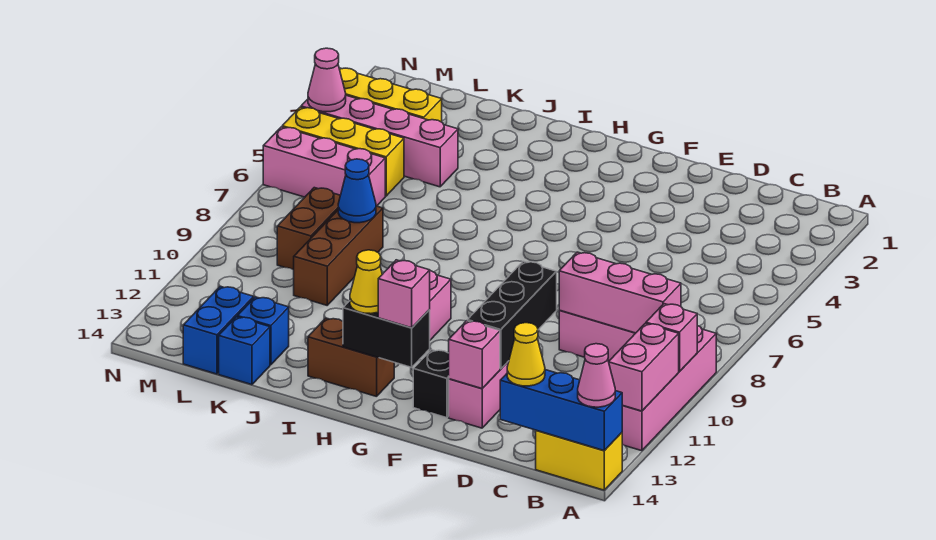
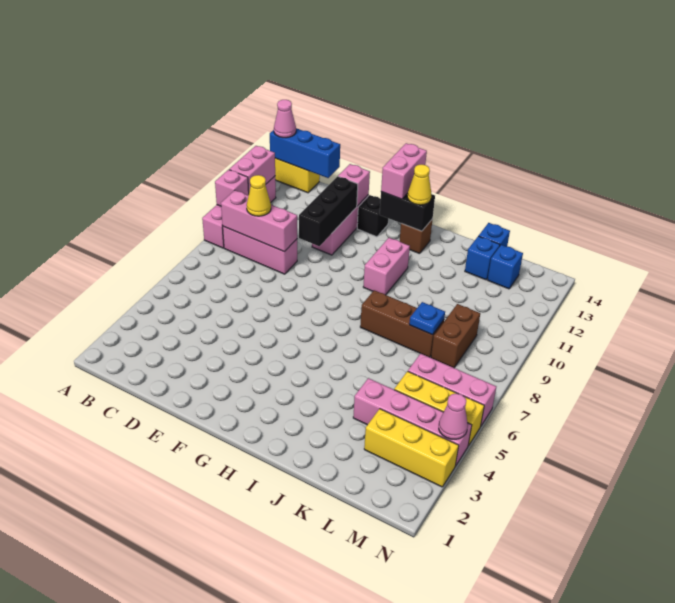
yellow cone C14 level 3 -> yellow cone C9 level 3
pink brick G13 level 3 -> pink brick G13:G14 level 3
brown brick H13:I13 level 1 -> brown brick H13 level 1
brown brick K8:K10 level 1 -> brown brick I8:K8 level 1
blue cone K8 level 2 -> blue plate K8 level 2
blue brick L13:L14 level 1 -> blue brick L13 level 1

